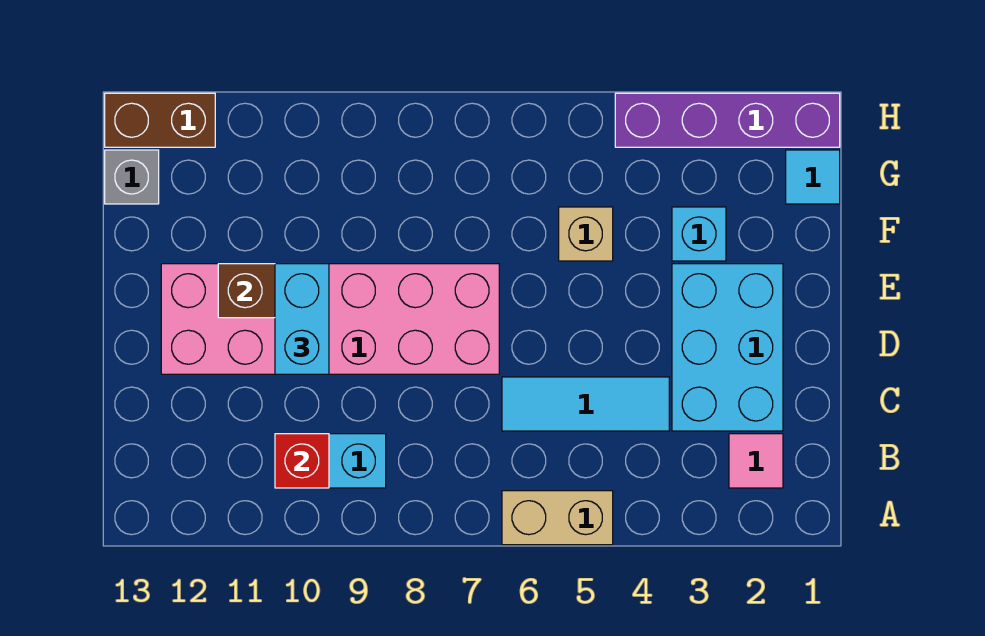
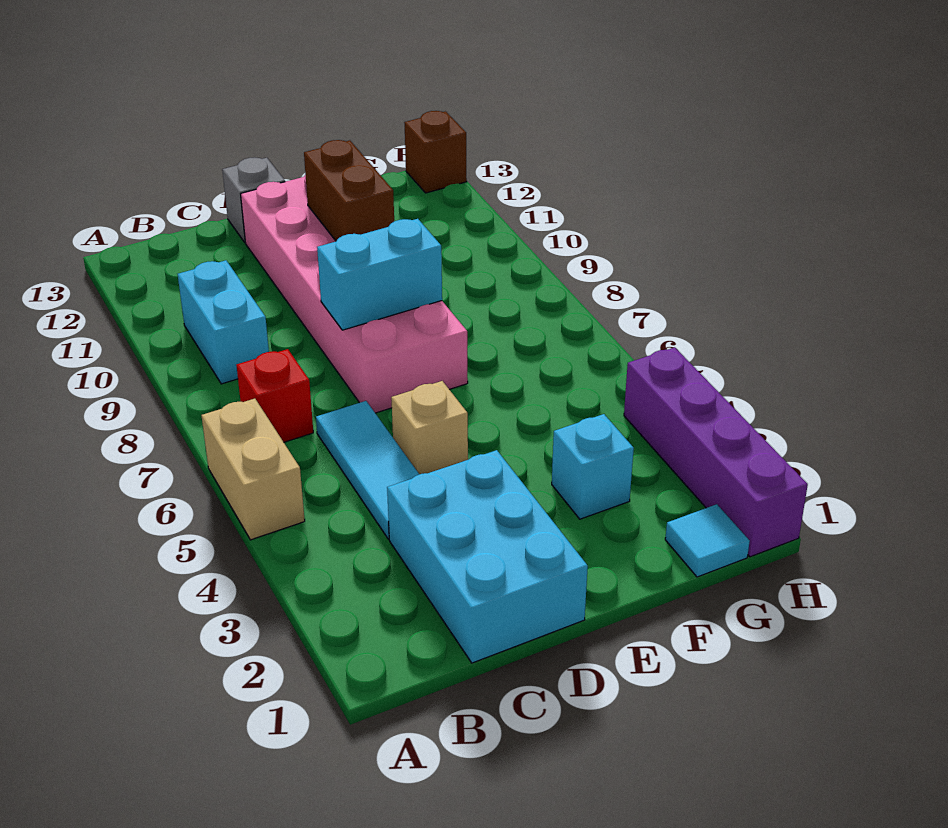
pink tile B2 level 1 -> none
red brick B10 level 2 -> red brick B7 level 1
cyan brick C2:E3 level 1 -> cyan brick C1:D3 level 1
cyan brick D10:E10 level 3 -> cyan brick D8:E8 level 2
tan brick F5 level 1 -> tan brick D5 level 1
grey brick G13 level 1 -> grey brick D13 level 1
brown brick H12:H13 level 1 -> brown brick H13 level 1

